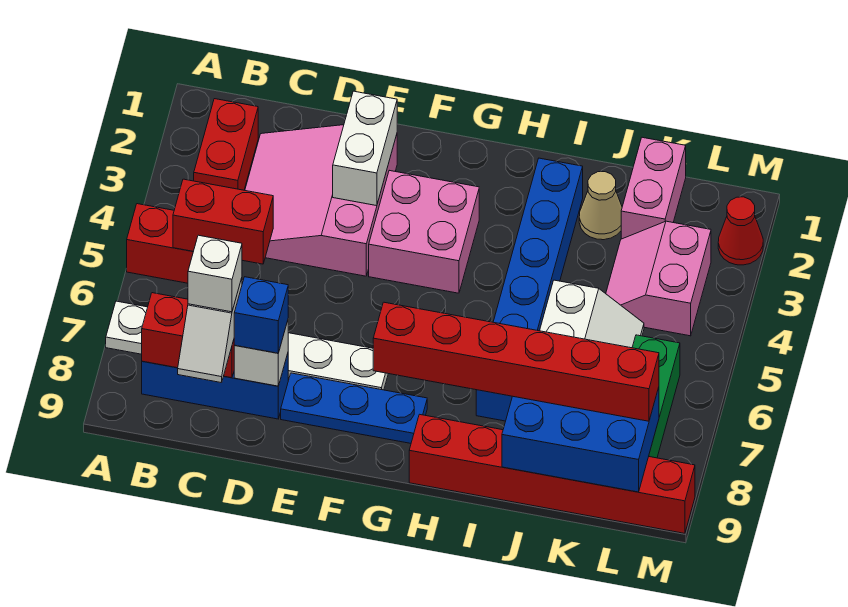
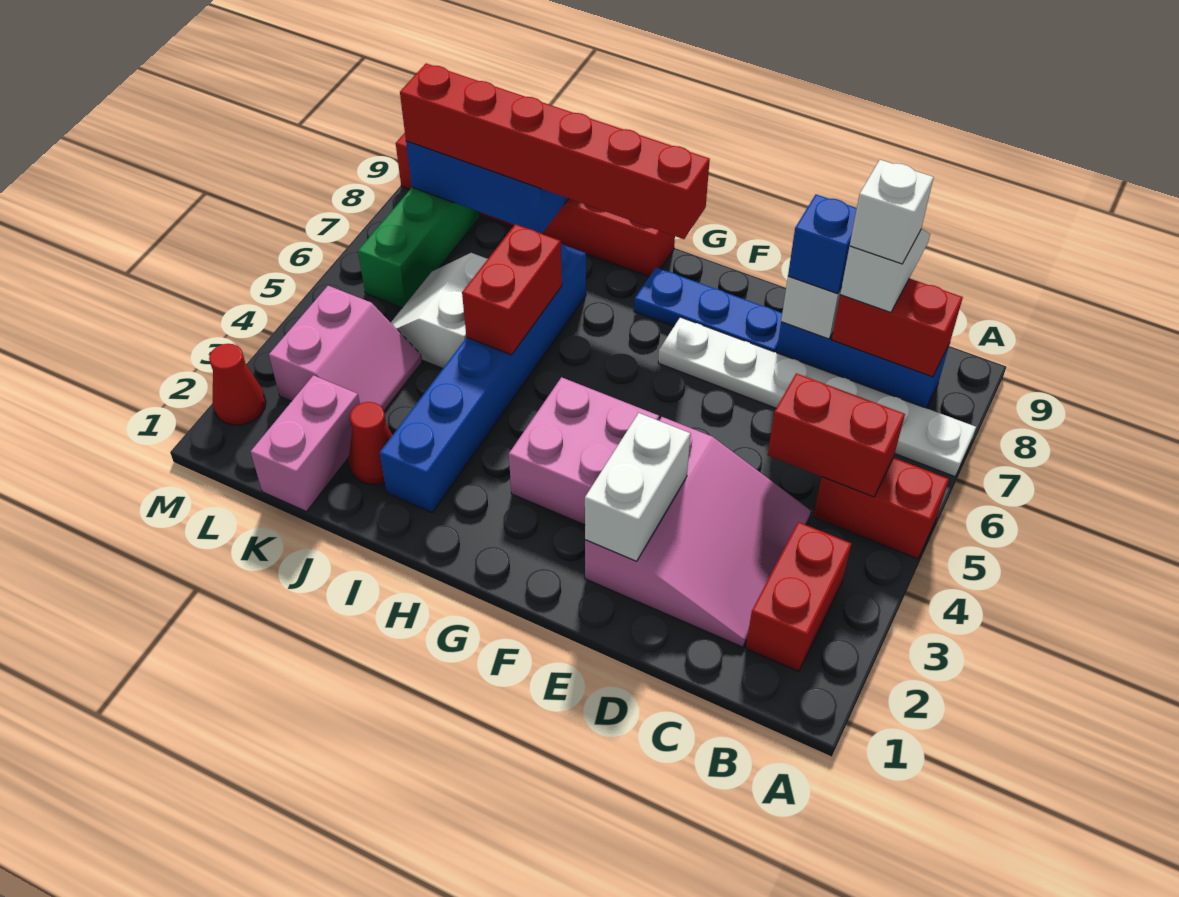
none -> red brick I5:I6 level 2
tan cone J2 level 1 -> red cone J2 level 1

